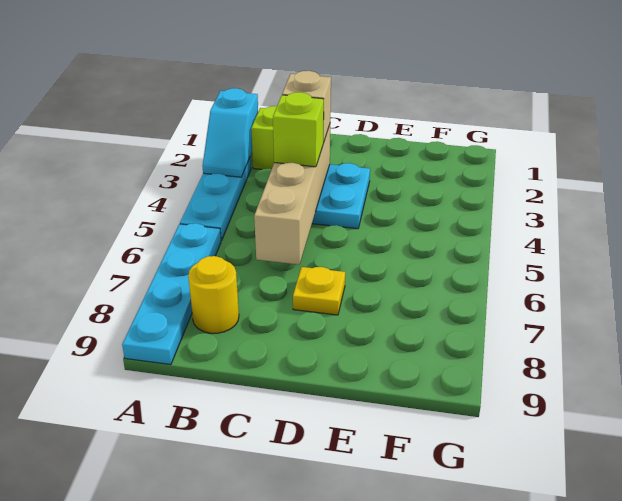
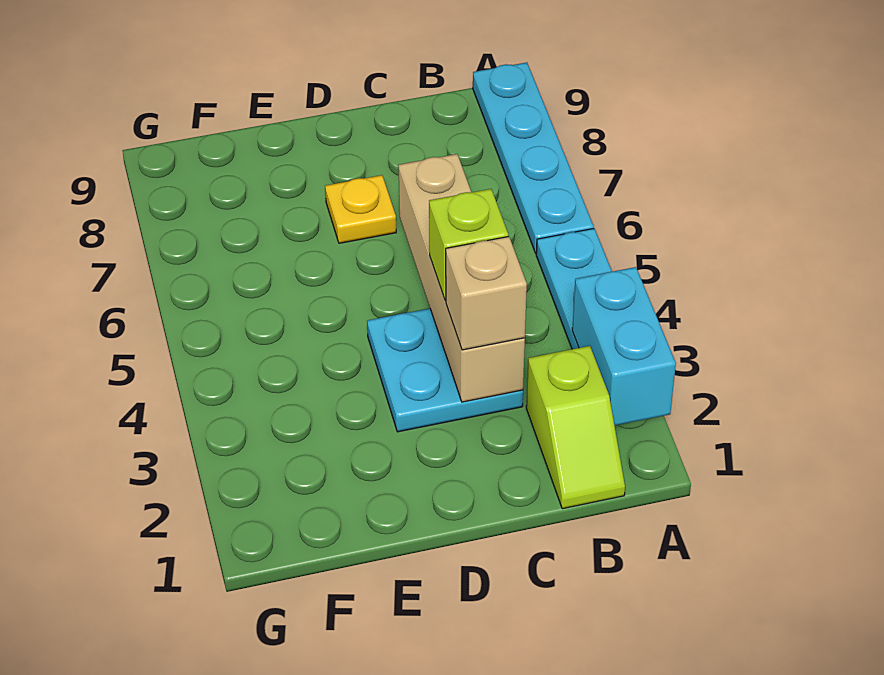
cyan slope A2:A3 level 2 top 2 -> cyan brick A2:A3 level 2
yellow round brick B8 level 1 -> none

